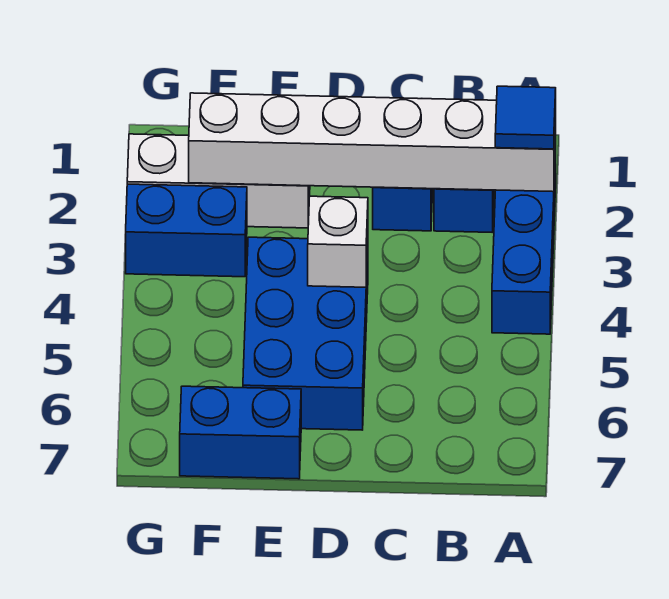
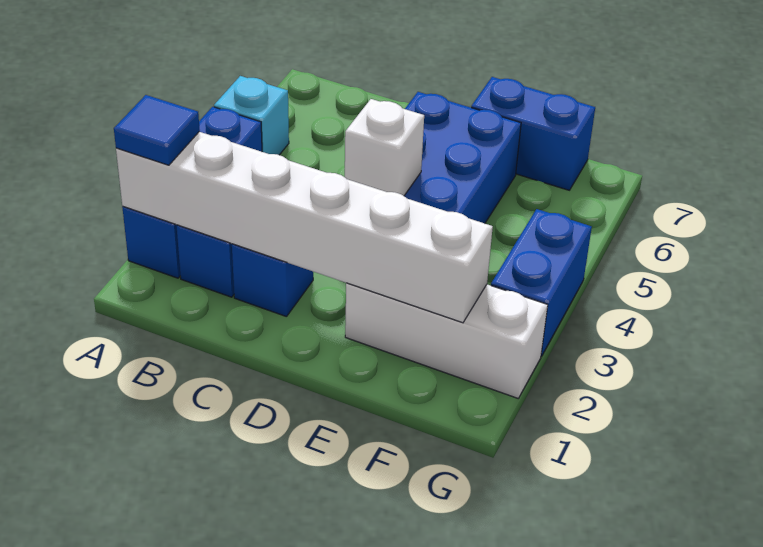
none -> cyan brick A5 level 1
blue brick F3:G3 level 1 -> blue brick G3:G4 level 1

